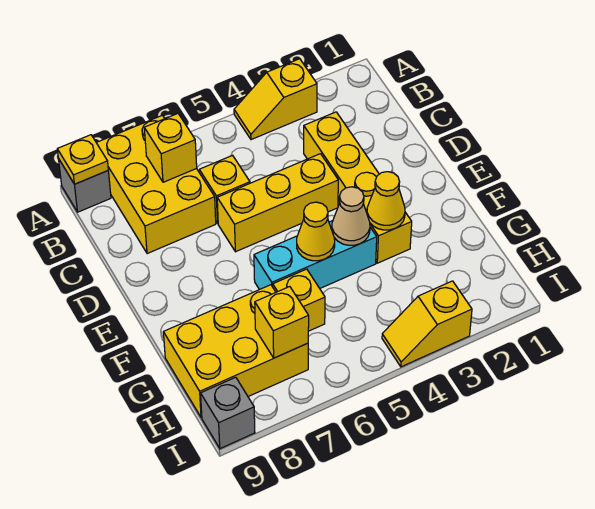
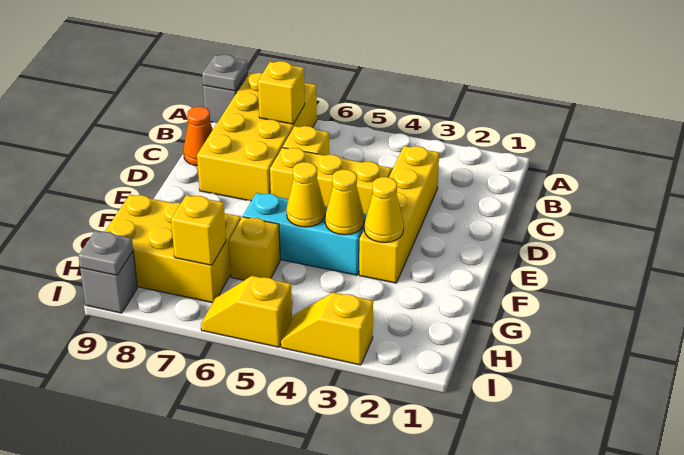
yellow slope A3:A4 level 1 top 3 -> yellow slope I5:I6 level 1 top 5
yellow brick A7:C8 level 1 -> yellow brick A7:D8 level 1
yellow plate A9 level 2 -> grey plate A9 level 2
none -> orange cone C9 level 1
tan cone F4 level 2 -> yellow cone F4 level 2
none -> grey plate I9 level 2

